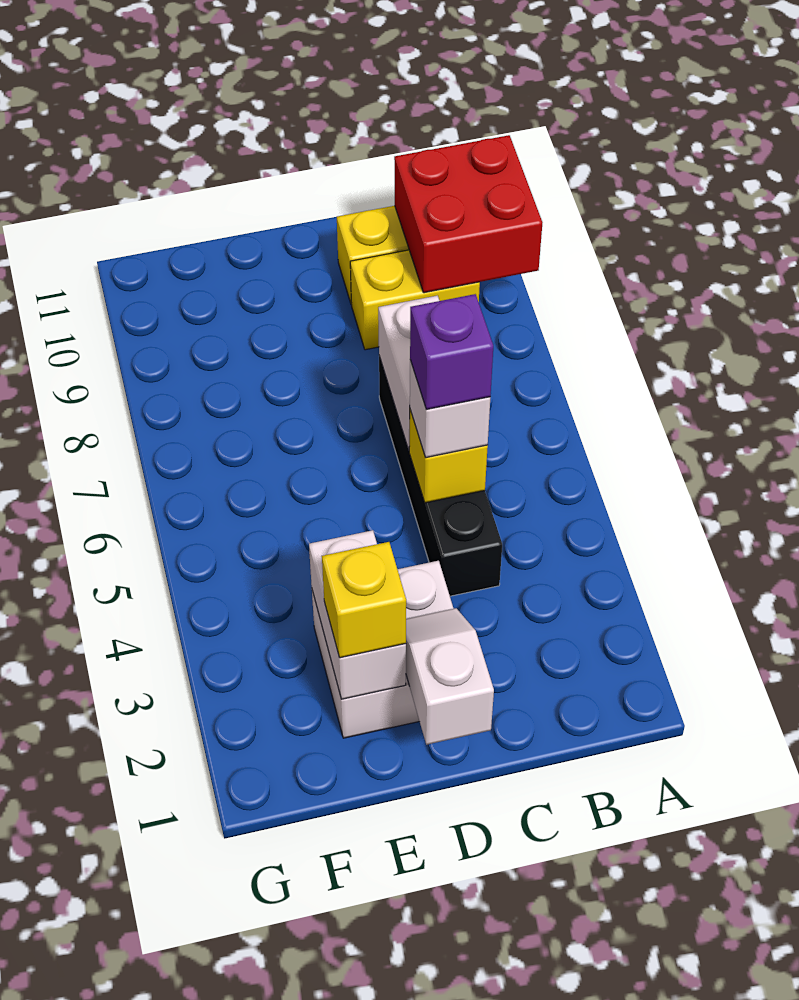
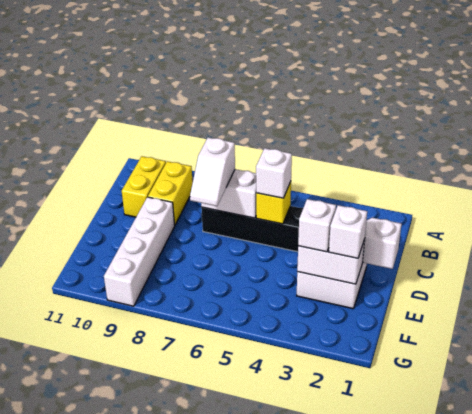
red brick A9:B10 level 2 -> none
purple brick C5 level 4 -> none
none -> white slope C7:D7 level 3 top C
none -> white brick D9:G9 level 1
yellow brick E2 level 3 -> white brick E2 level 3
none -> white brick E3 level 3

